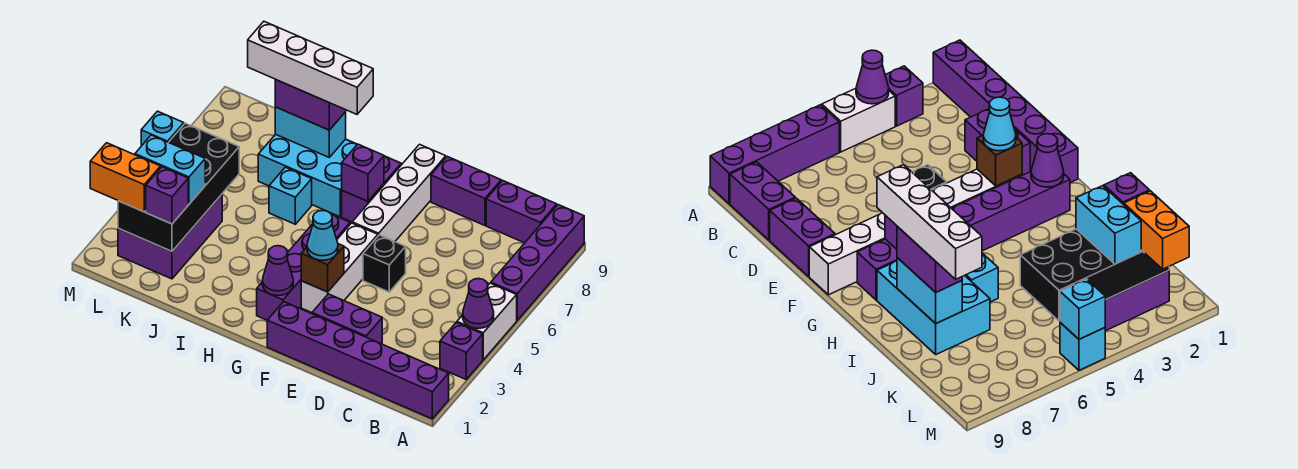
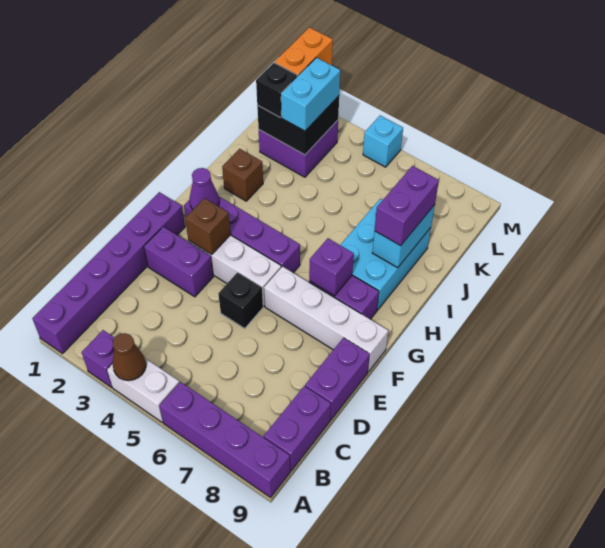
purple cone A4 level 2 -> brown cone A4 level 2
purple brick D2:E2 level 1 -> purple brick E2:E3 level 1
cyan cone F3 level 3 -> none
white brick H8:K8 level 4 -> none
none -> brown brick I2 level 1
cyan brick I6 level 1 -> none
purple brick K2:L4 level 1 -> purple brick K2:L3 level 1
black brick K2:L5 level 2 -> black brick K2:L3 level 2
purple brick K2 level 3 -> black brick K2 level 3
cyan brick M5 level 2 -> none

